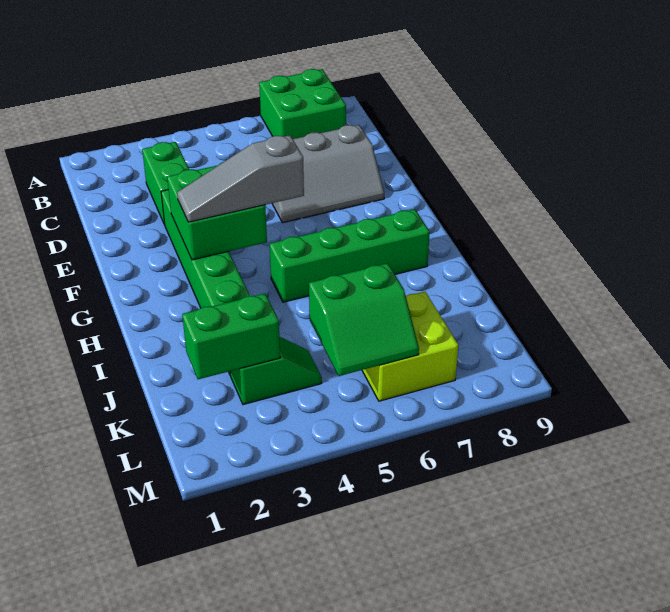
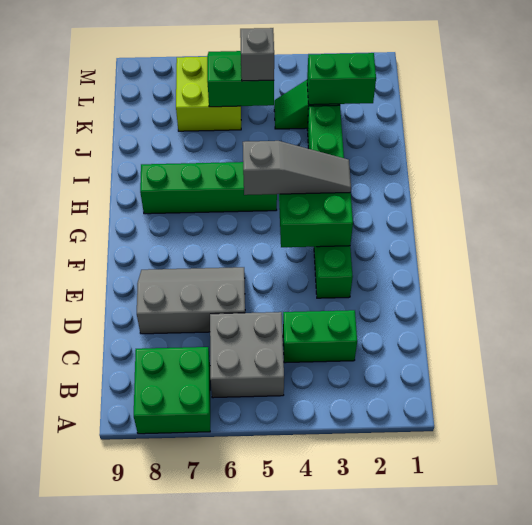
none -> grey brick B5:C6 level 1
green brick C3:D3 level 1 -> green brick C3:C4 level 1
none -> grey brick K5 level 3

